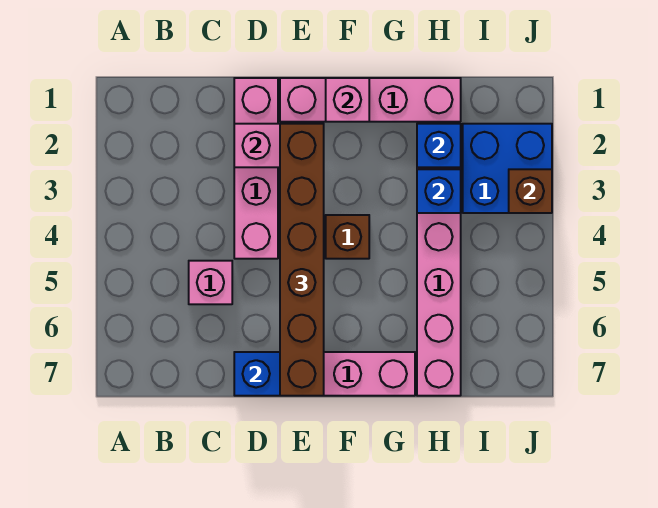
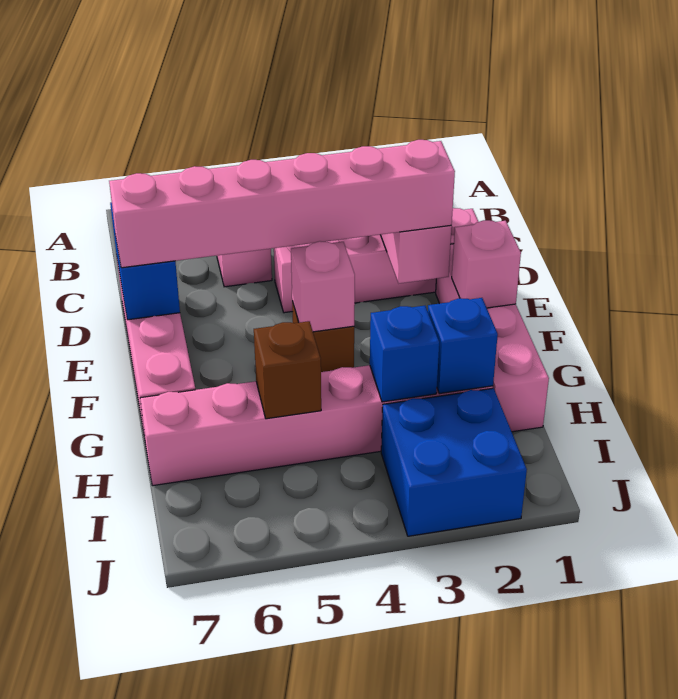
brown brick E2:E7 level 3 -> pink brick E2:E7 level 3
none -> pink brick F4 level 2
brown brick J3 level 2 -> brown brick H5 level 2

